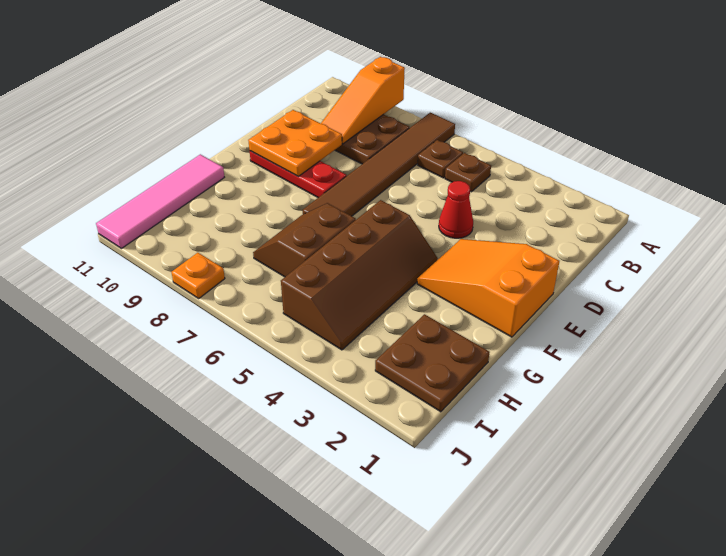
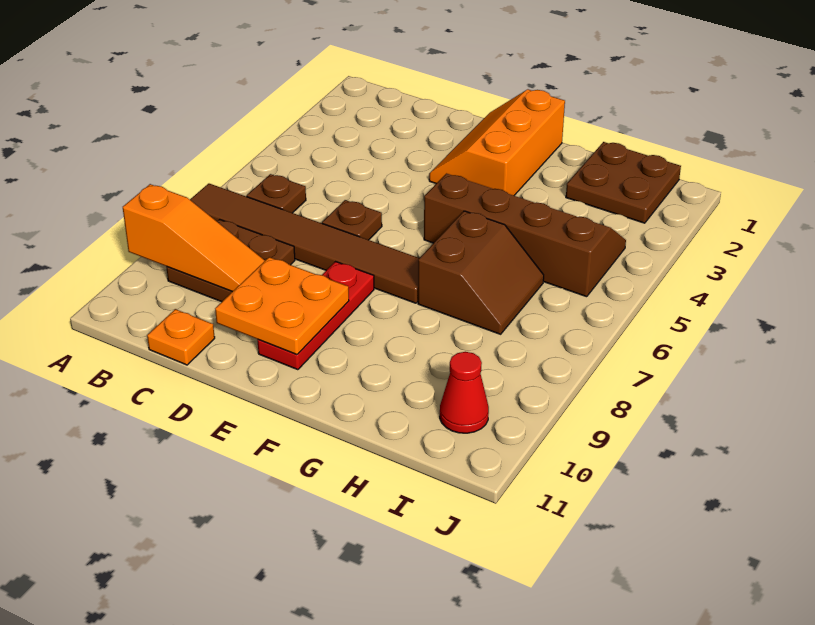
brown plate B5 level 1 -> brown plate D6 level 1
red cone D4 level 1 -> red cone I10 level 1
orange slope E1:F3 level 1 top 1 -> orange slope E1:F3 level 1 top F
brown slope G6:H7 level 1 top 6 -> brown slope G6:H7 level 1 top G
pink tile G11:J11 level 1 -> none
orange plate J8 level 1 -> orange plate C11 level 1

